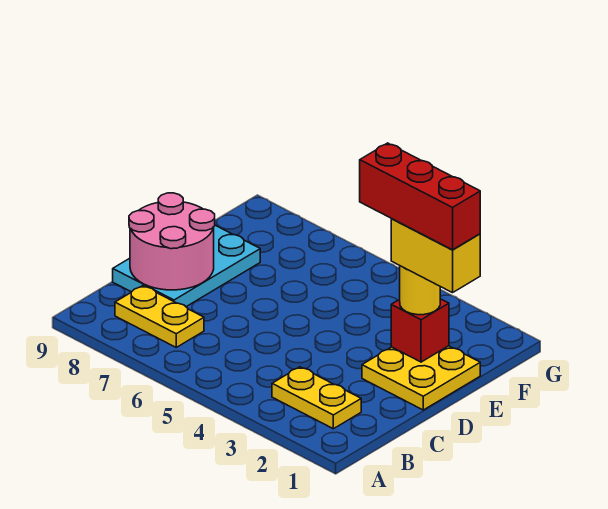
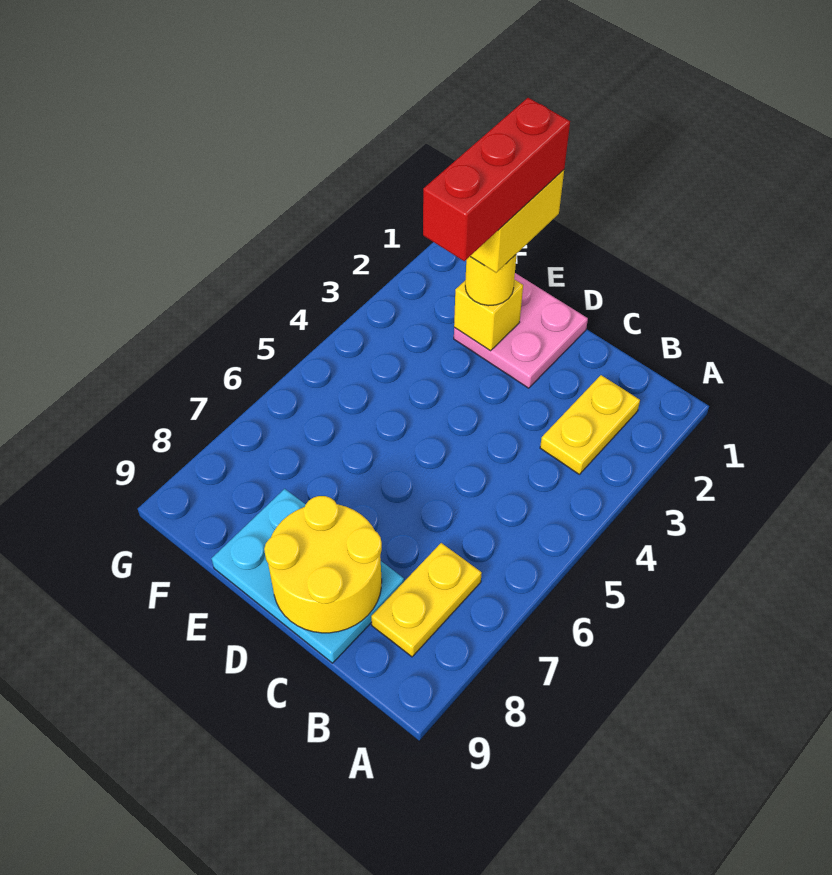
pink round brick C8:D9 level 2 -> yellow round brick C8:D9 level 2
yellow plate D1:E2 level 1 -> pink plate D1:E2 level 1
red brick E2 level 2 -> yellow brick E2 level 2

